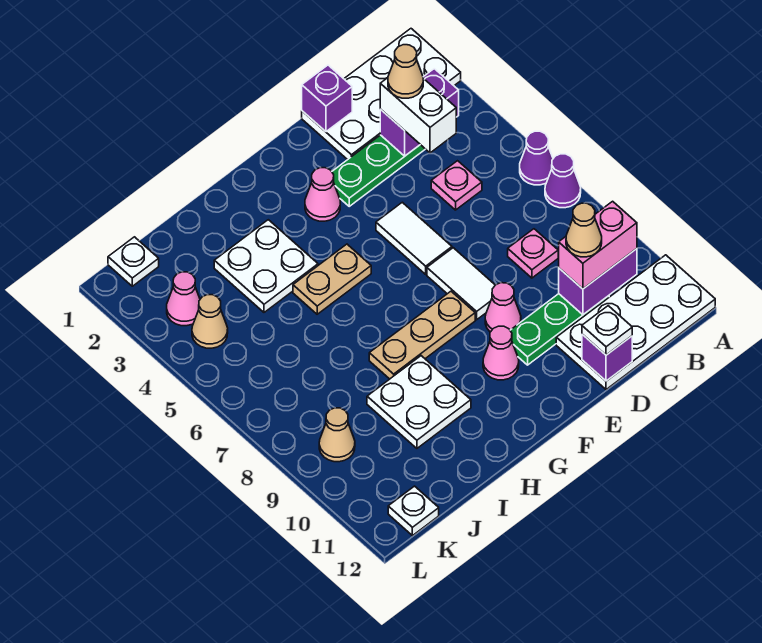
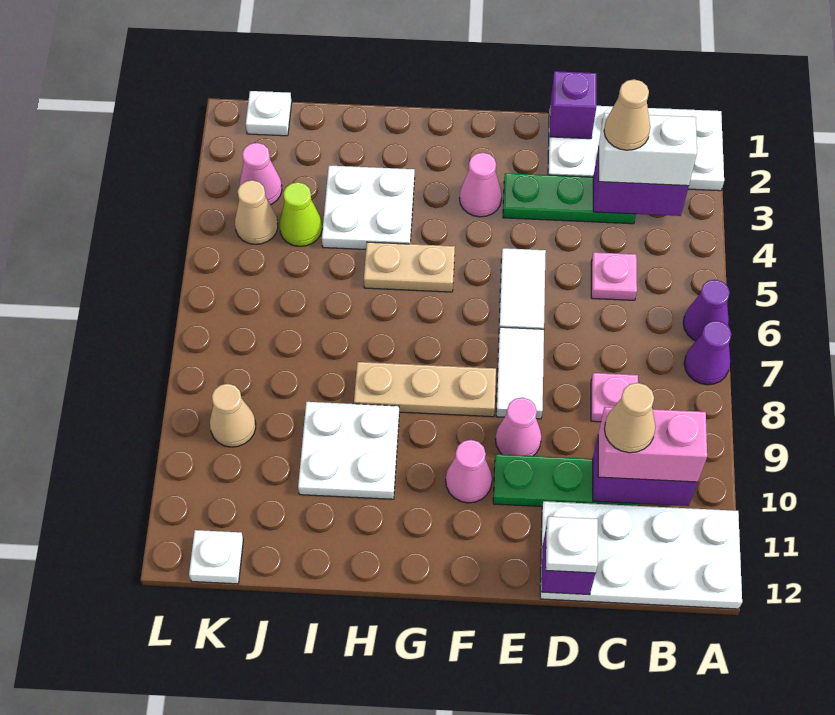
white brick C3:C4 level 3 -> white brick B3:C3 level 3
none -> lime cone J4 level 1

